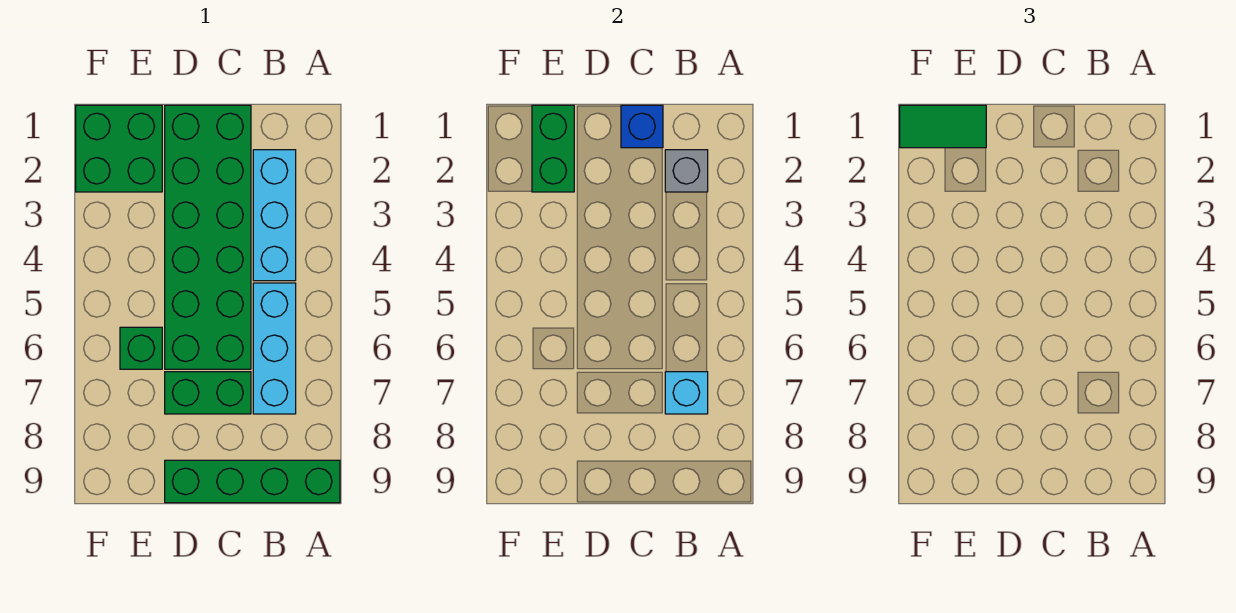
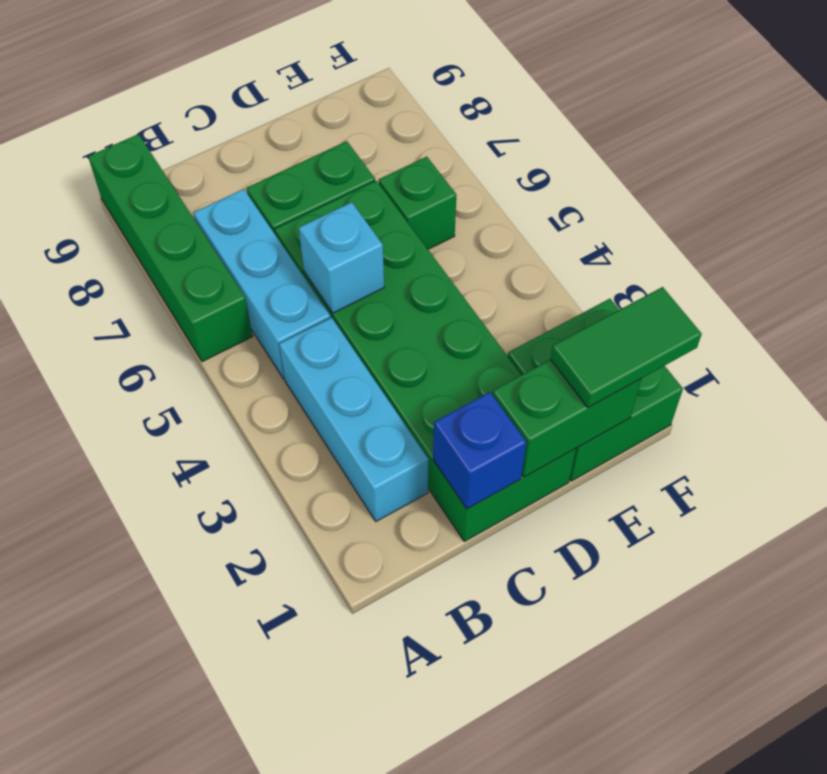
green brick A9:D9 level 1 -> green brick A6:A9 level 1
grey brick B2 level 2 -> none
cyan brick B7 level 2 -> cyan brick C5 level 2
green brick E1:E2 level 2 -> green brick D1:E1 level 2

